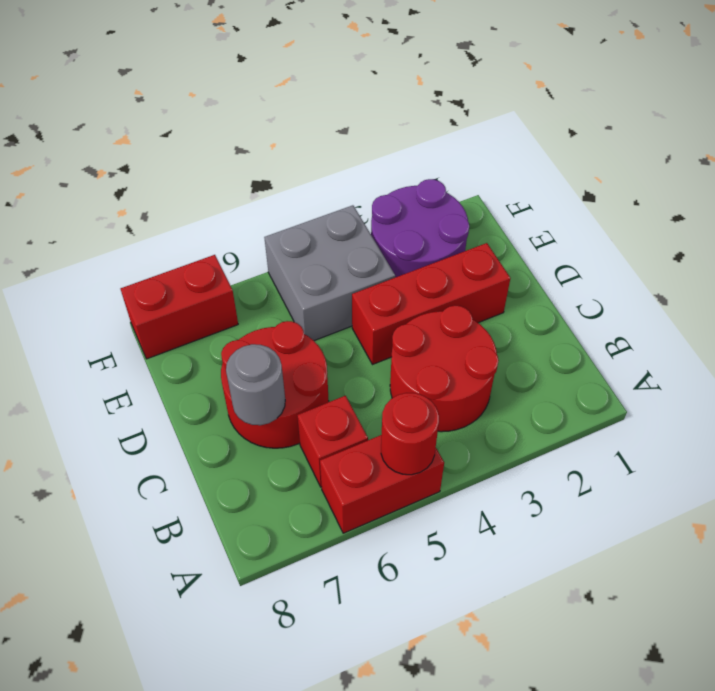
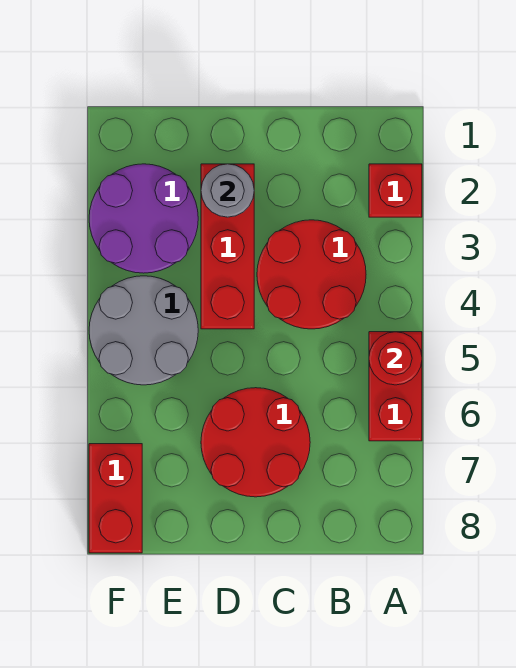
red brick B6 level 1 -> red brick A2 level 1
grey round brick C7 level 2 -> grey round brick D2 level 2
grey brick E4:F5 level 1 -> grey round brick E4:F5 level 1

